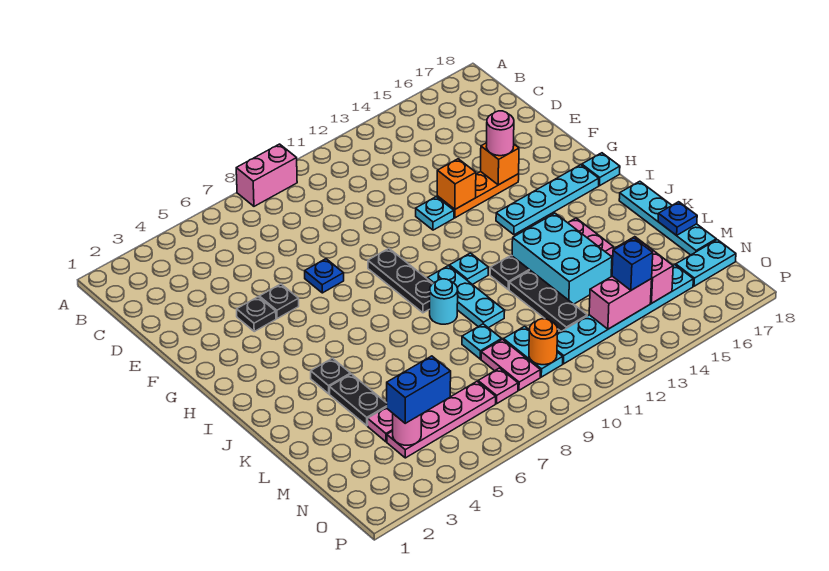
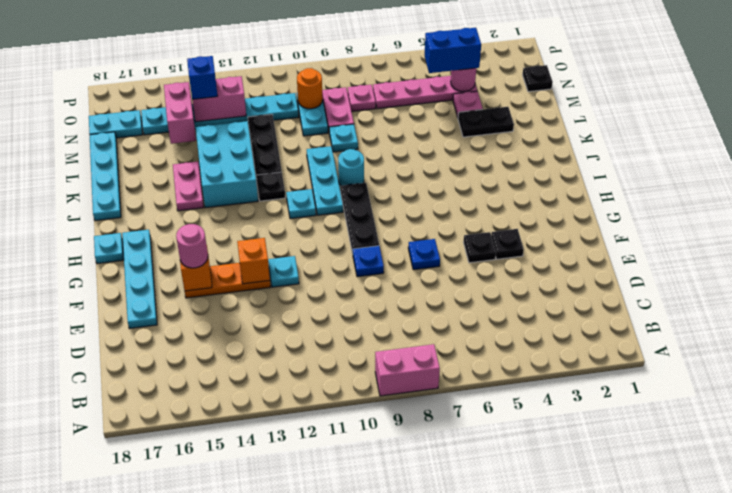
cyan plate H14:H17 level 1 -> cyan plate E17:H17 level 1
black plate J4 level 1 -> black plate N1 level 1
black plate K4:L4 level 1 -> black plate L3:L4 level 1
blue plate L18 level 2 -> blue plate F9 level 1

